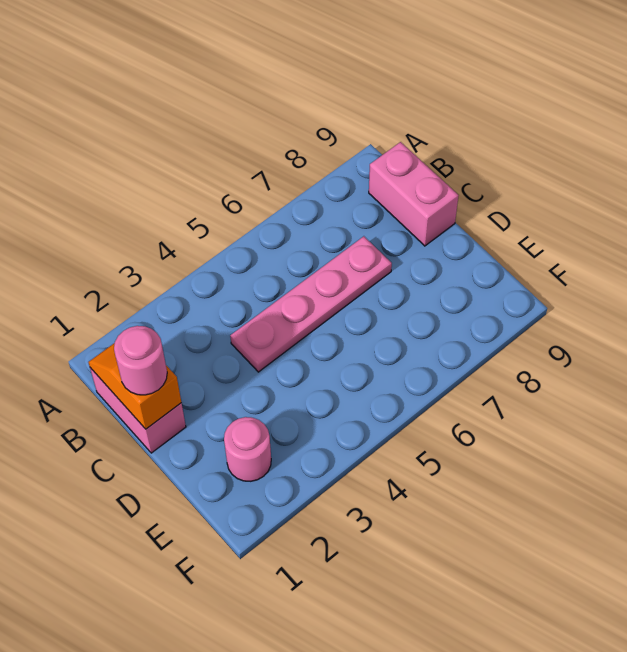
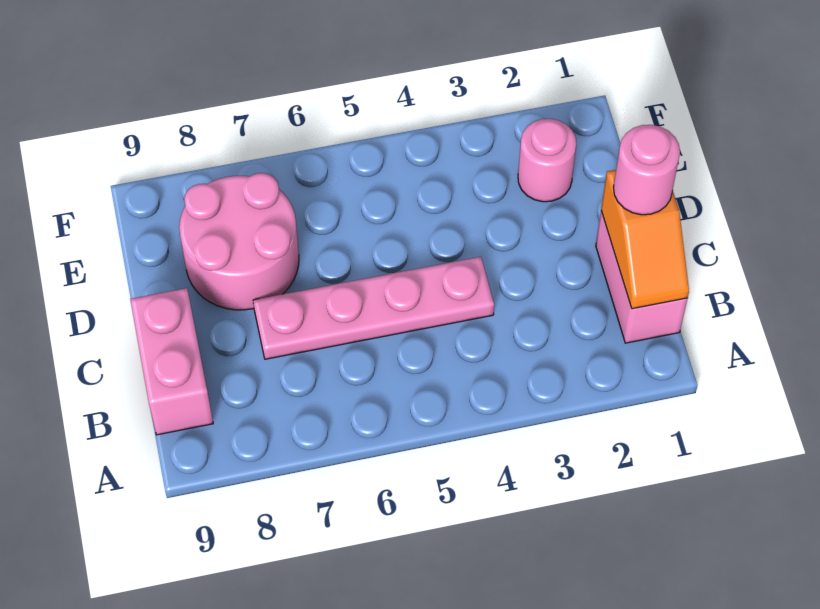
none -> pink round brick D7:E8 level 1

